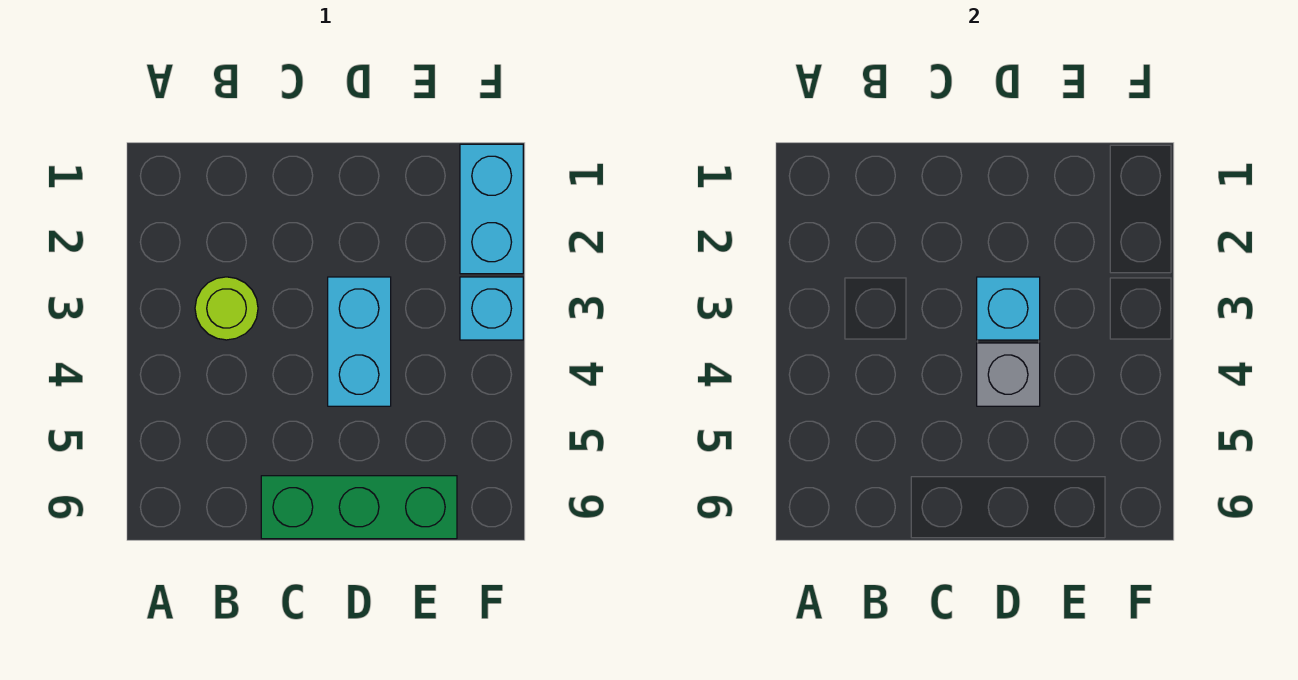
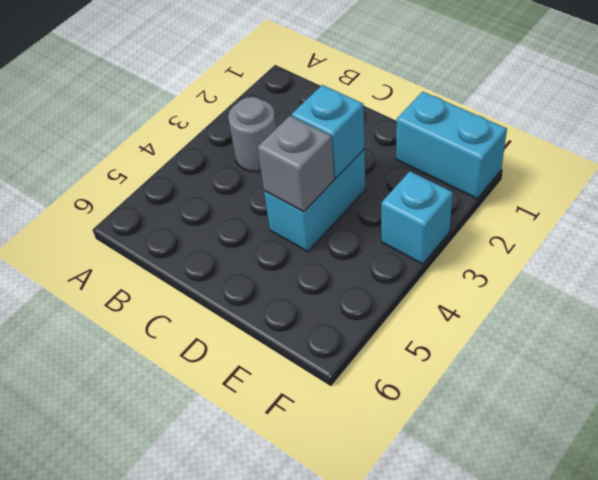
lime round brick B3 level 1 -> grey round brick B3 level 1
green brick C6:E6 level 1 -> none
cyan brick F1:F2 level 1 -> cyan brick E1:F1 level 1

